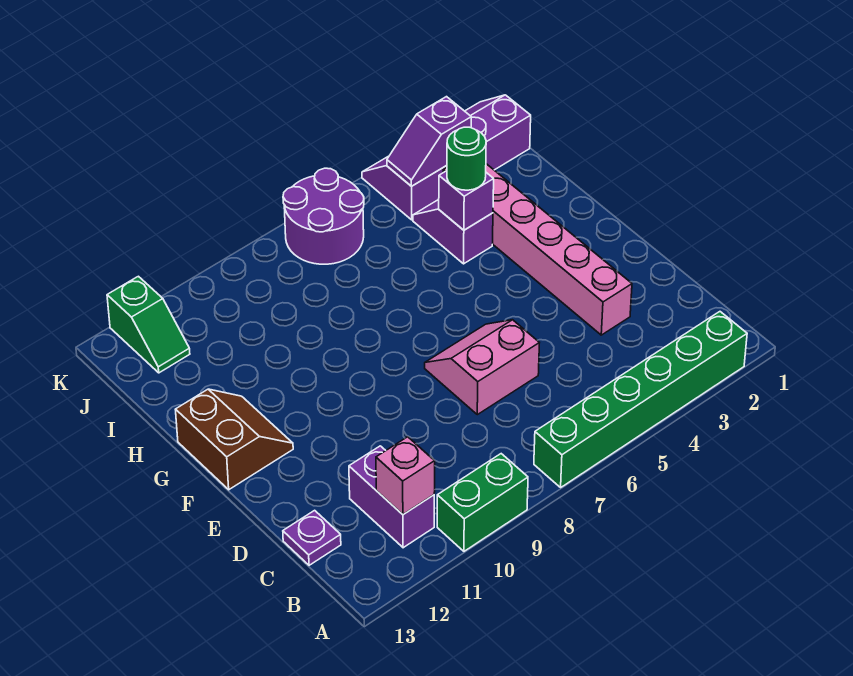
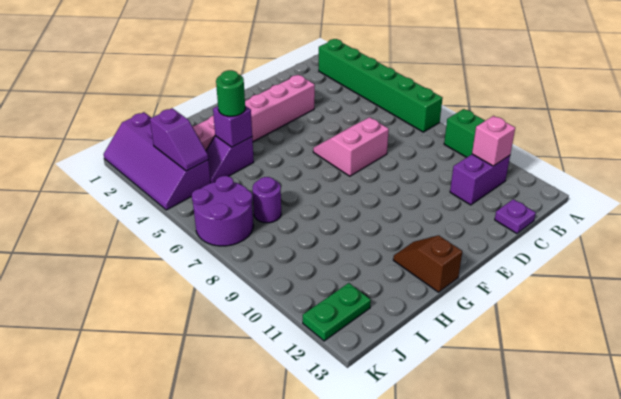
pink slope D6:E7 level 1 top D -> pink slope D6:E7 level 1 top 7
brown slope F12:G13 level 1 top 13 -> brown slope G12:G13 level 1 top 13
none -> purple round brick I7 level 1
green slope J12:K12 level 1 top K -> green plate J12:K12 level 1

